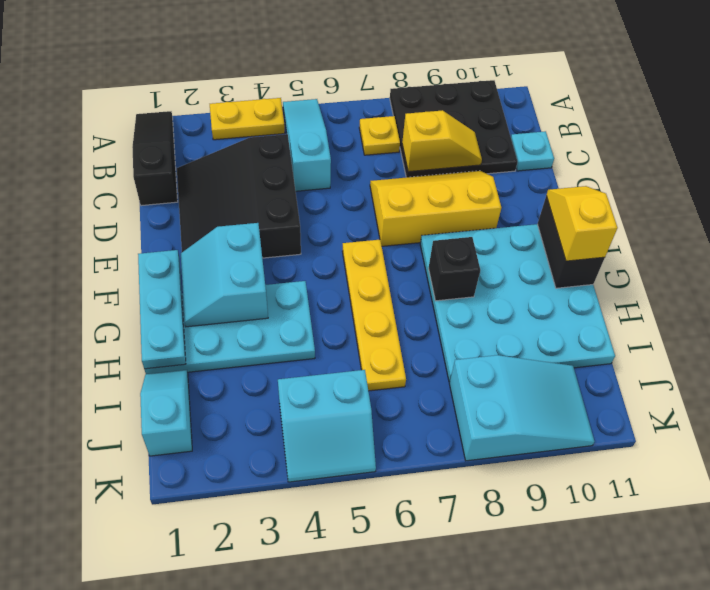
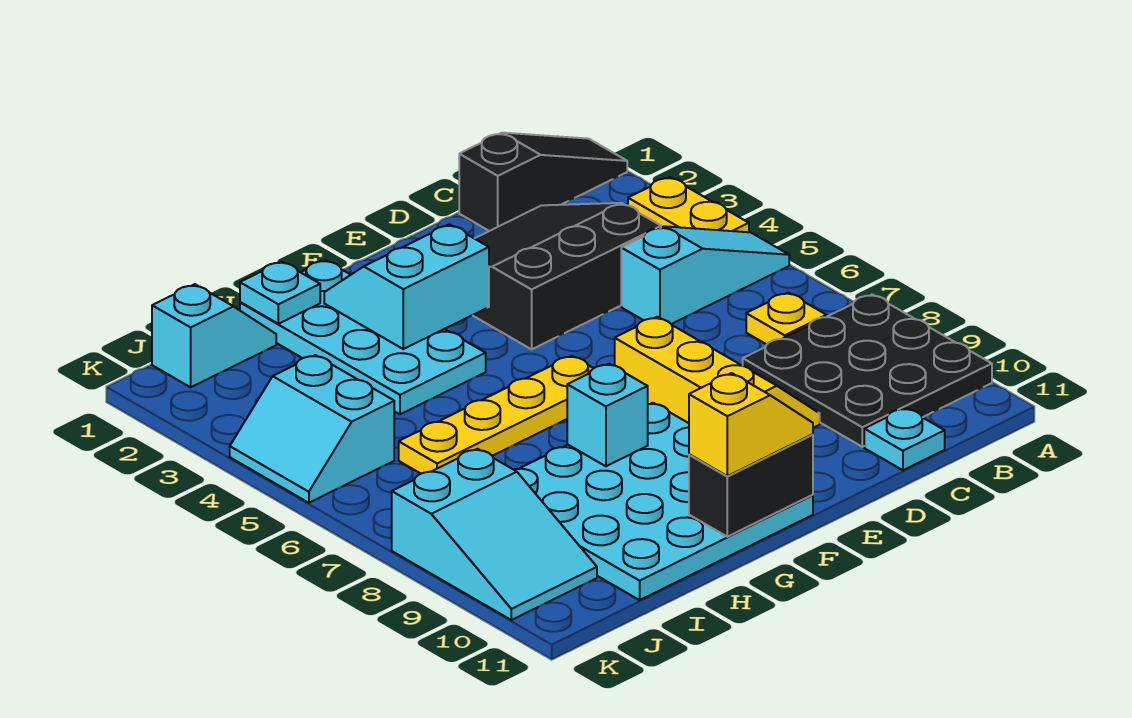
yellow slope C8:C9 level 2 top 8 -> none
cyan plate F1:H1 level 2 -> cyan plate H1 level 2
black brick G8 level 2 -> cyan brick G8 level 2

